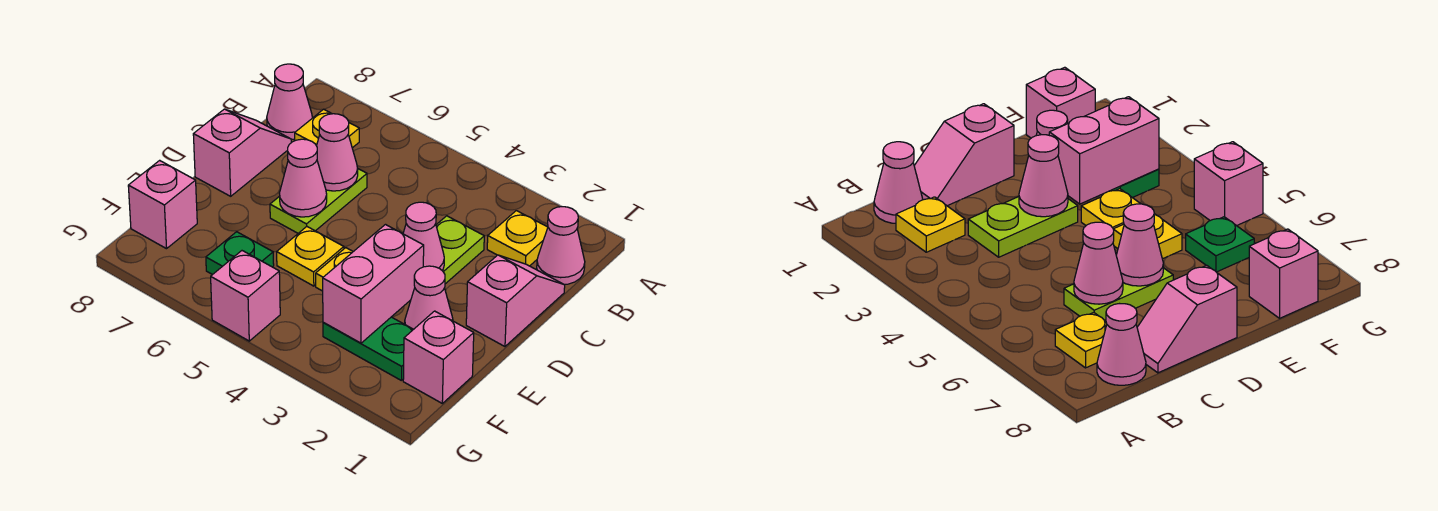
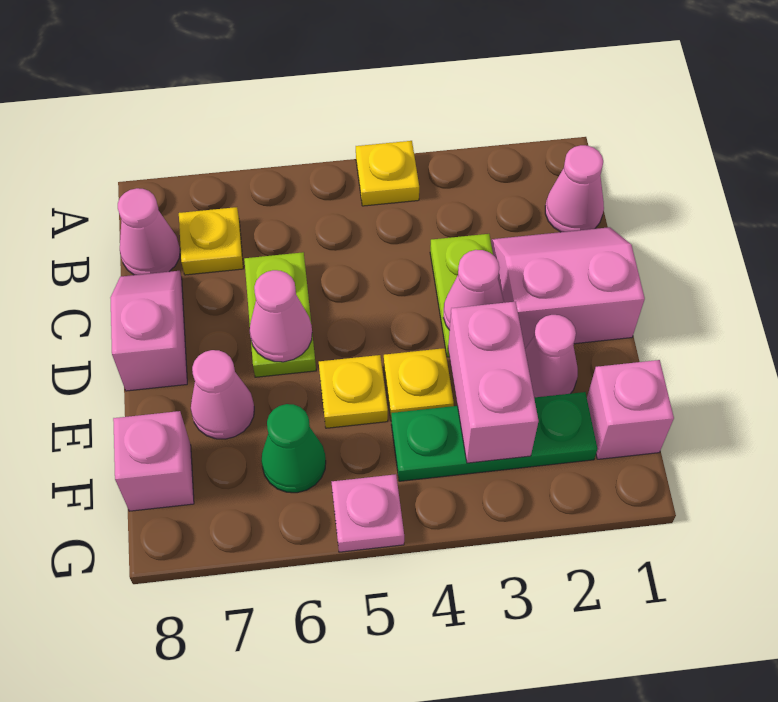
yellow plate B2 level 1 -> yellow plate A4 level 1
pink slope C1:D1 level 1 top D -> pink slope C1:D2 level 1 top D
pink cone C6 level 2 -> pink cone E7 level 1
green plate F2:F3 level 1 -> green plate F2:F4 level 1
green plate F6 level 1 -> green cone F6 level 1
pink brick G5 level 1 -> pink plate G5 level 1

